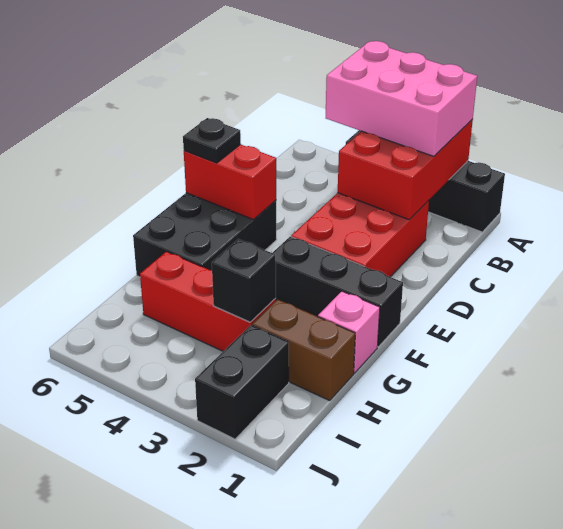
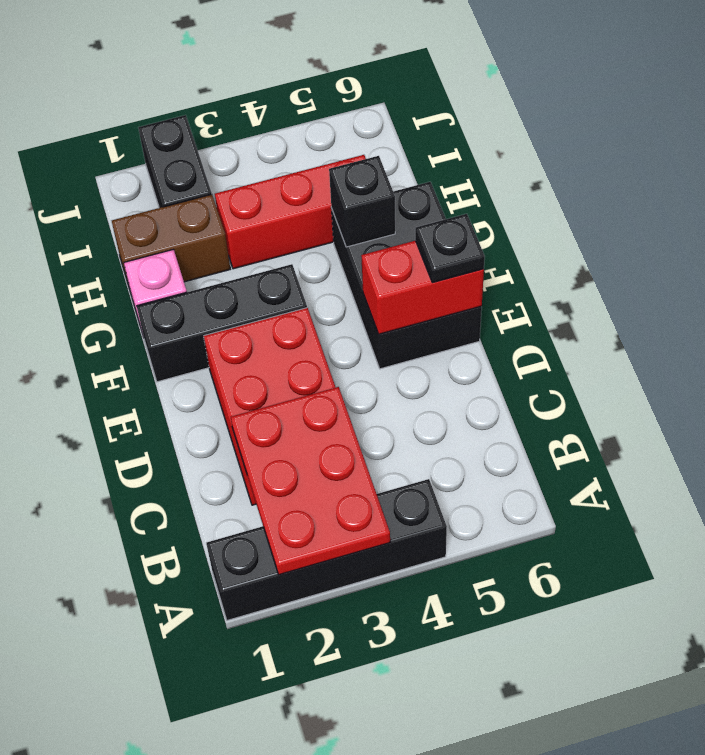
red brick A2:C3 level 2 -> red plate A2:C3 level 2
pink brick A2:B4 level 3 -> none
black brick H3 level 2 -> black brick G5 level 2

